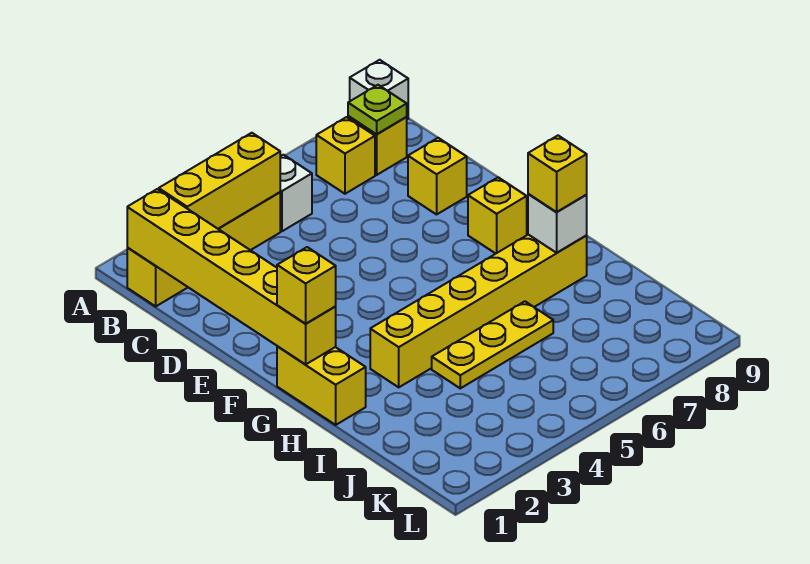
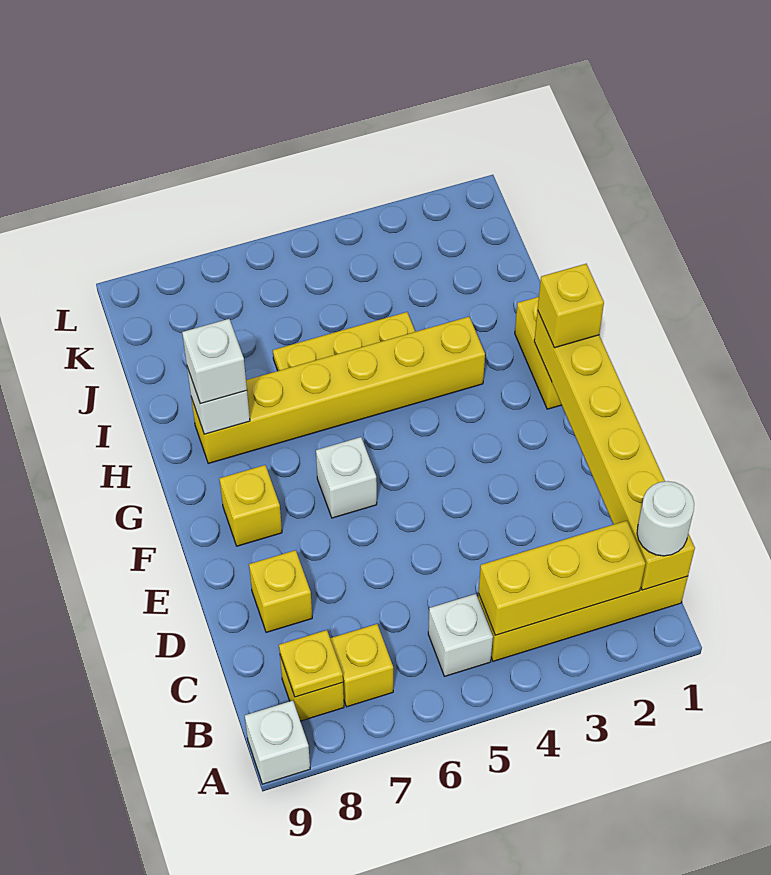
none -> white round brick B1 level 3
lime plate B8 level 2 -> yellow plate B8 level 2
none -> white brick F6 level 1
yellow brick H8 level 3 -> white brick H8 level 3

